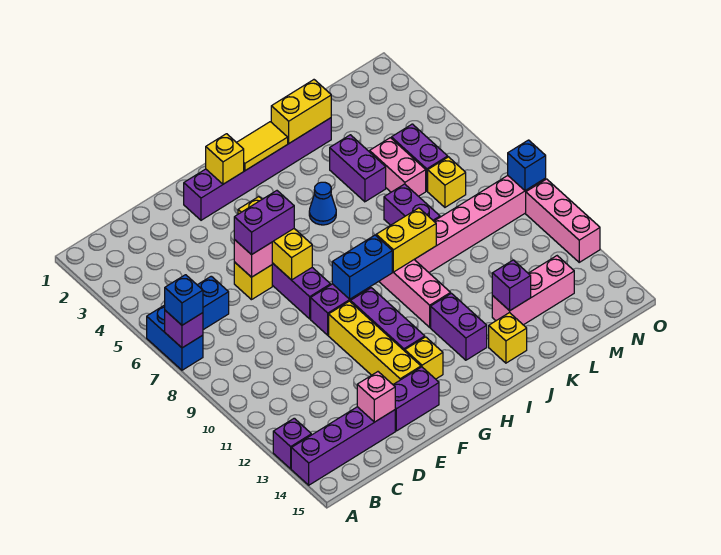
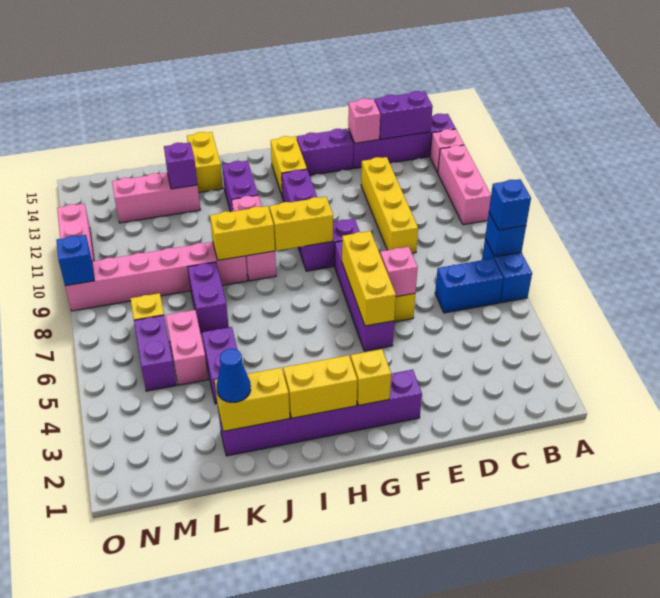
purple brick A7 level 2 -> blue brick A7 level 2
none -> pink brick A10:A12 level 1
purple brick A13 level 1 -> pink brick A13 level 1
purple brick E6:F6 level 3 -> purple brick B14:C14 level 2
yellow brick F10:F13 level 1 -> yellow brick D9:D12 level 1
blue brick G9:H9 level 2 -> yellow brick G9:H9 level 2
yellow brick G13 level 1 -> yellow brick G13:G14 level 1
yellow tile H2:I2 level 2 -> yellow brick H2:I2 level 2
blue cone I5 level 1 -> blue cone K2 level 3
yellow brick J14 level 1 -> yellow brick J14:J15 level 1

